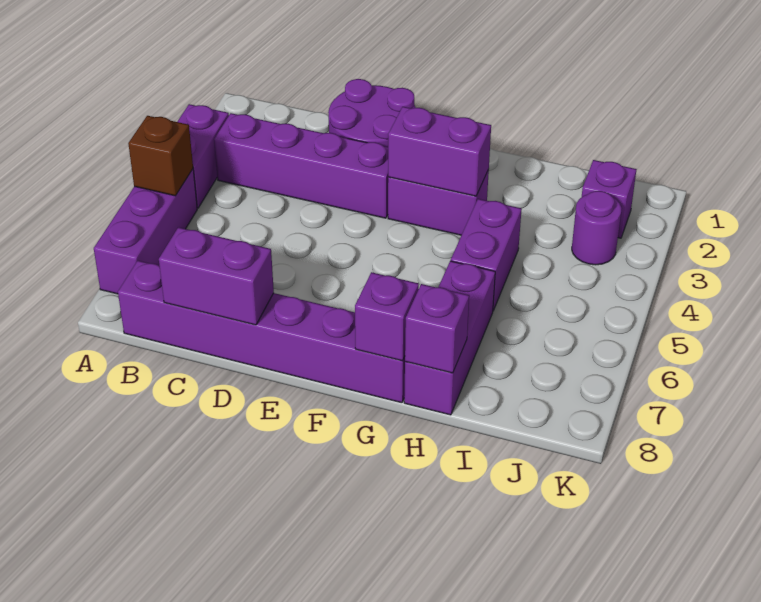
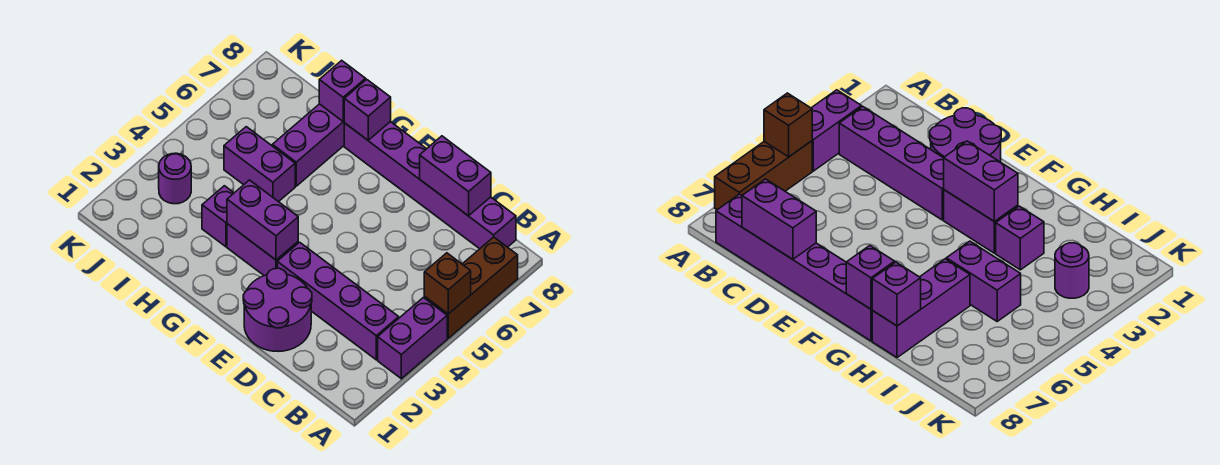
purple brick A5:A7 level 1 -> brown brick A5:A7 level 1
purple brick H4:H5 level 1 -> purple brick H5:I5 level 1
purple brick J2 level 1 -> purple brick H3 level 1

